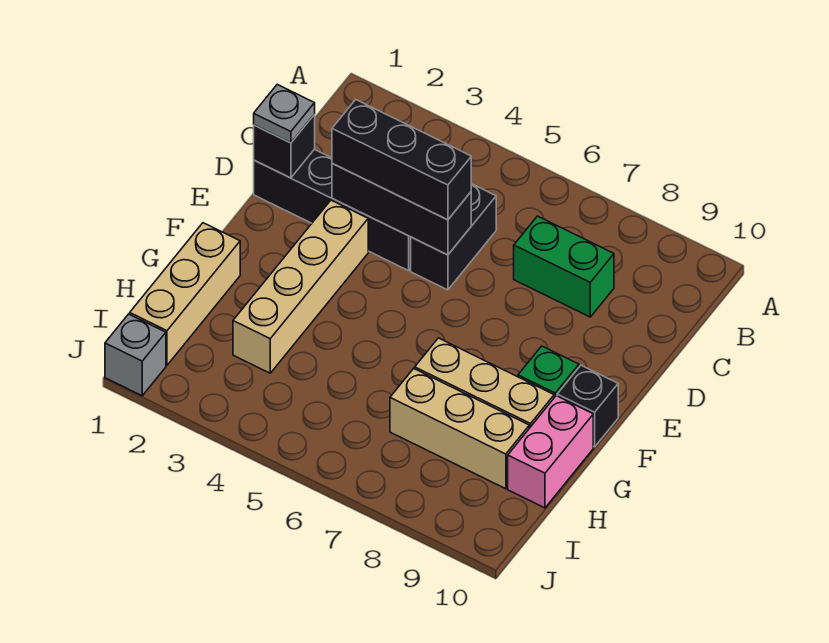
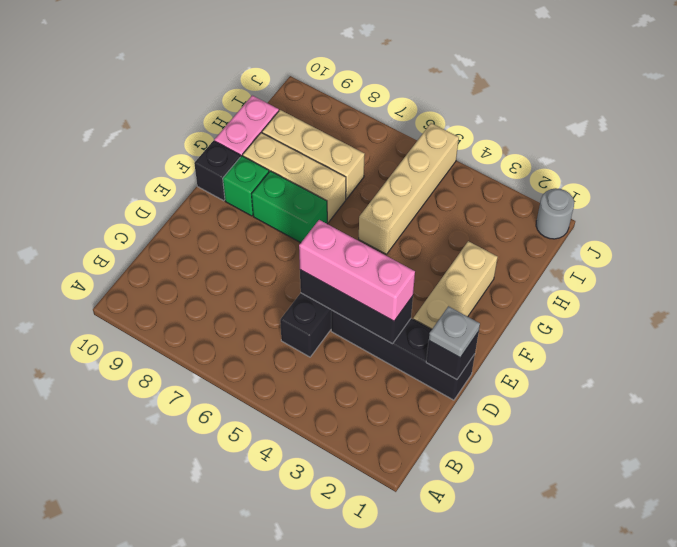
green brick C7:C8 level 1 -> green brick F7:F8 level 1
black brick D3:D5 level 3 -> pink brick D3:D5 level 3
tan brick E3:H3 level 1 -> tan brick G5:J5 level 1
tan brick G1:I1 level 1 -> tan brick E2:G2 level 1
grey brick J1 level 1 -> grey round brick J1 level 1

